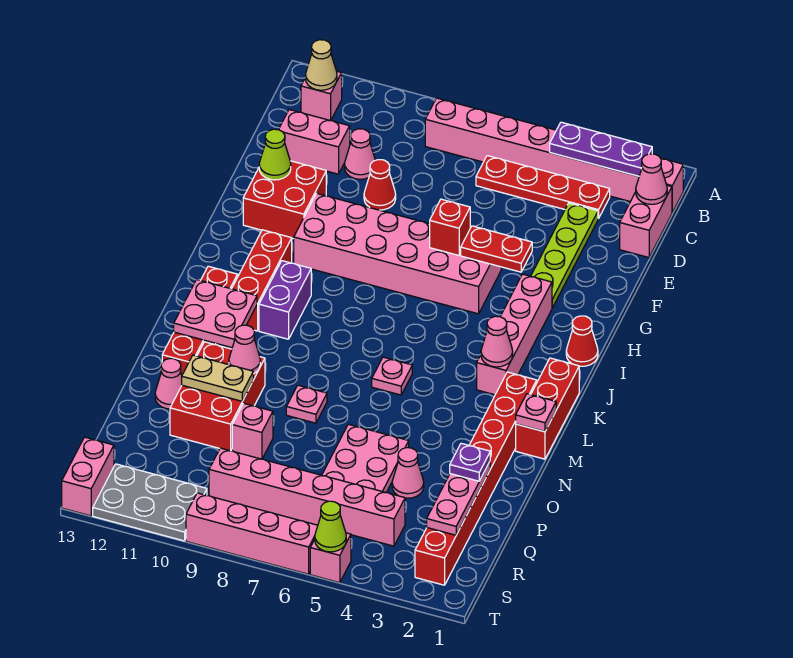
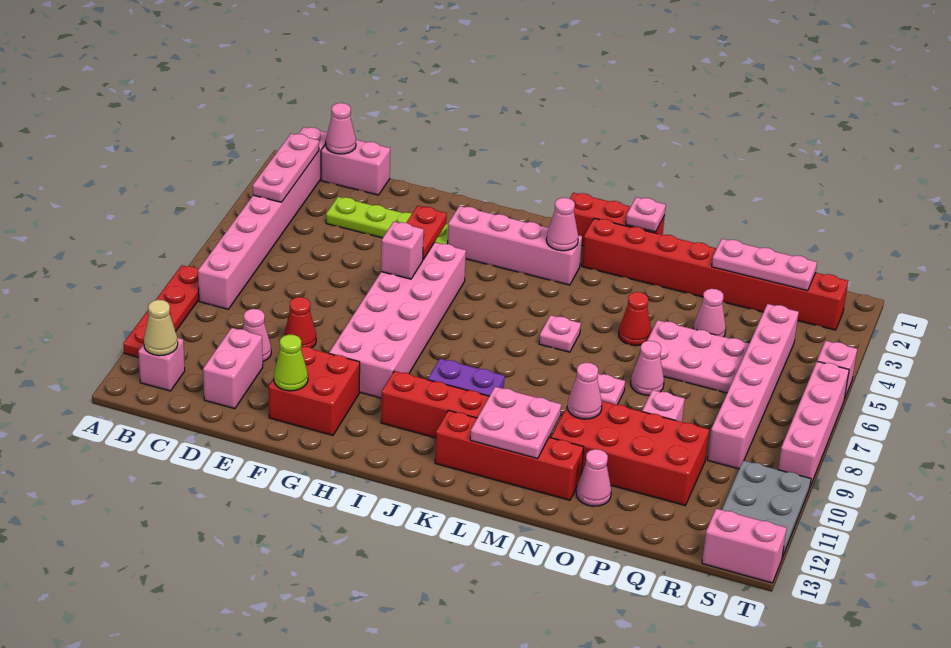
purple plate B2:B4 level 2 -> pink plate B2:B4 level 2
red plate C3:C6 level 1 -> red plate A8:A11 level 1
red brick G6 level 2 -> pink brick G6 level 2
red cone I1 level 1 -> red cone N5 level 1
red brick N10:P11 level 1 -> red brick N10:Q11 level 1
none -> pink cone O7 level 1
tan plate O10:O11 level 2 -> none
purple plate P2 level 3 -> none
lime cone T5 level 2 -> none

